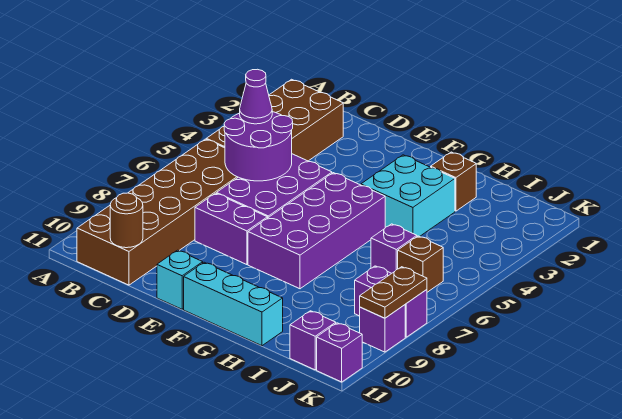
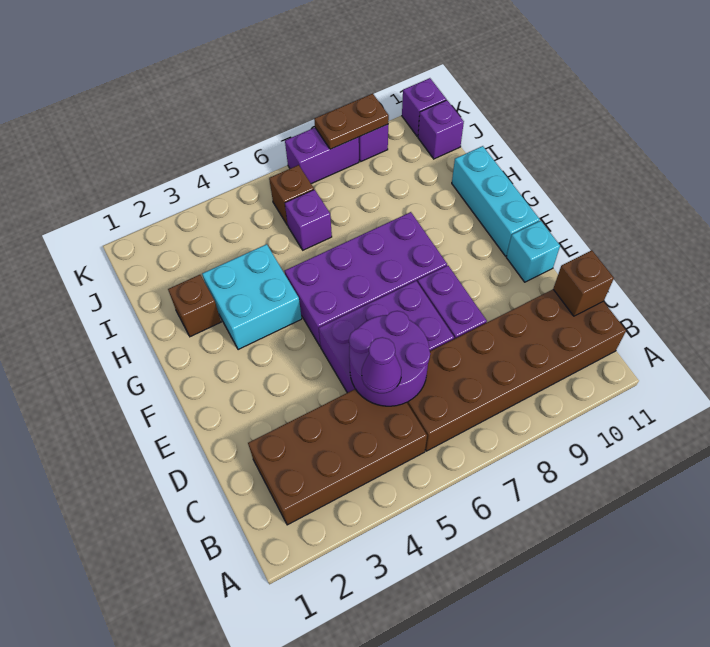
brown round brick C11 level 2 -> brown brick C11 level 2
purple brick J8:K8 level 1 -> purple brick K7:K8 level 1

